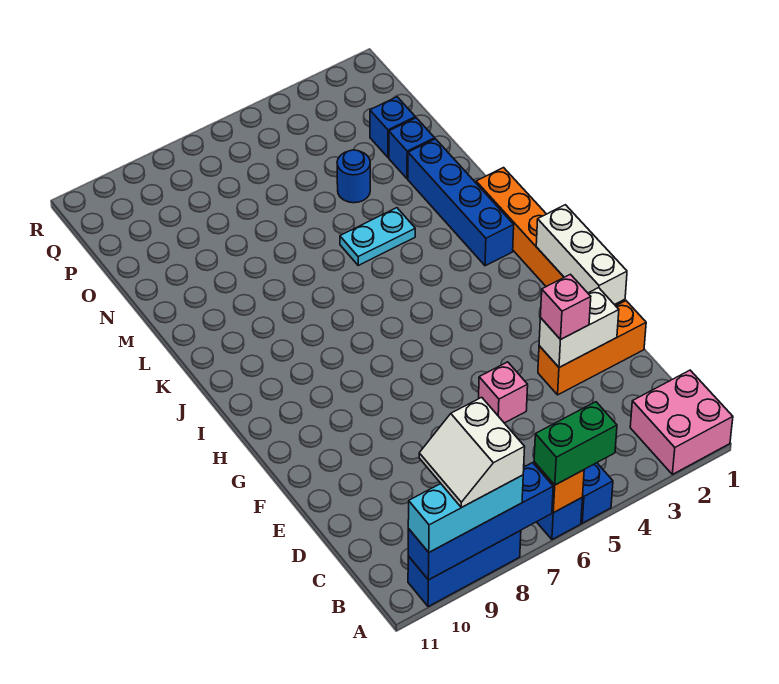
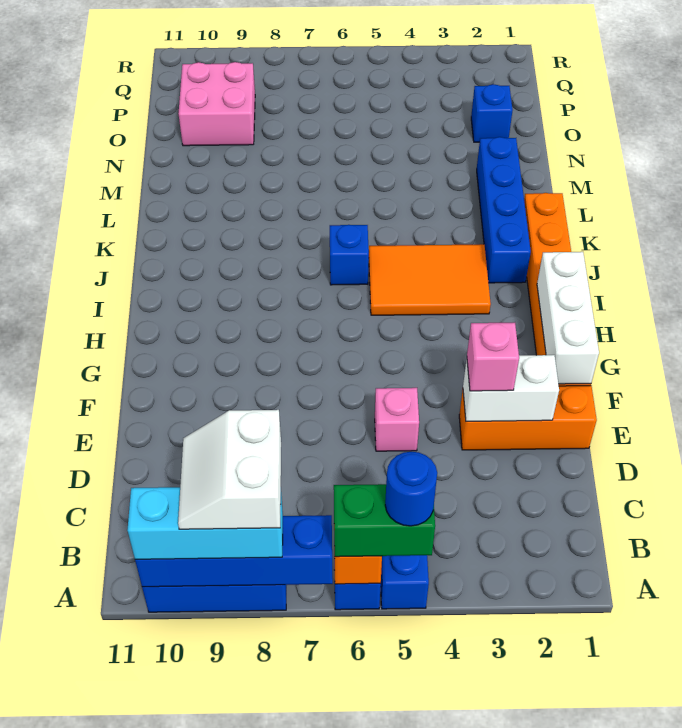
pink brick A1:B2 level 1 -> pink brick O9:P10 level 1
none -> orange tile I3:J5 level 1
cyan plate L4:L5 level 1 -> none
blue brick N2 level 1 -> blue brick J6 level 1
blue round brick N4 level 1 -> blue round brick A5 level 4

